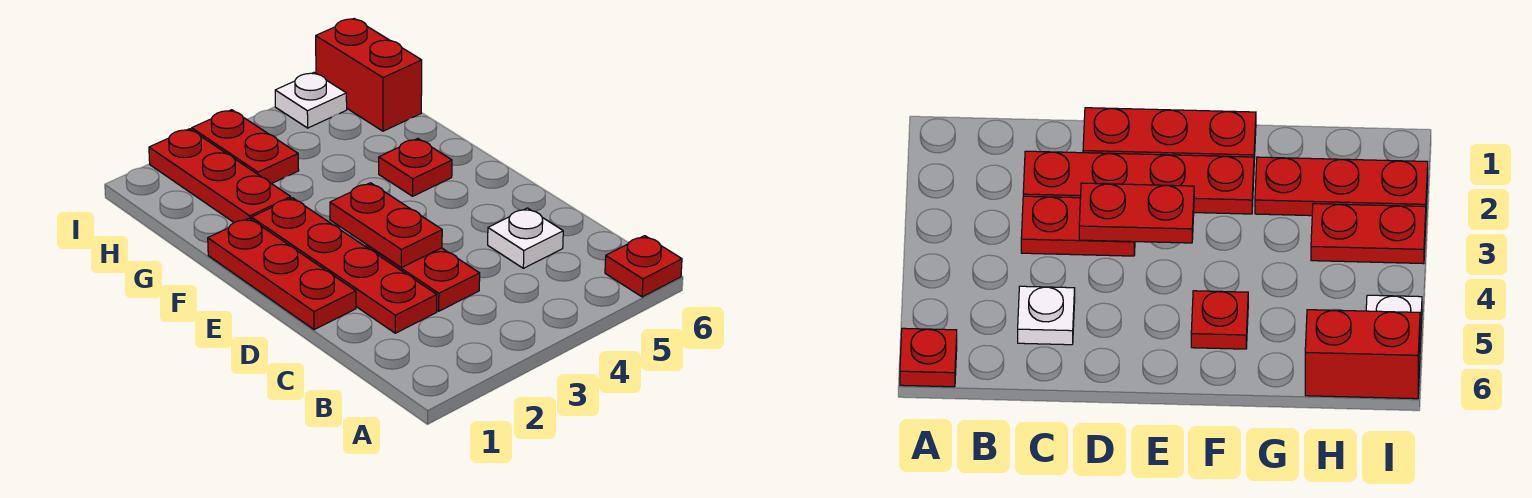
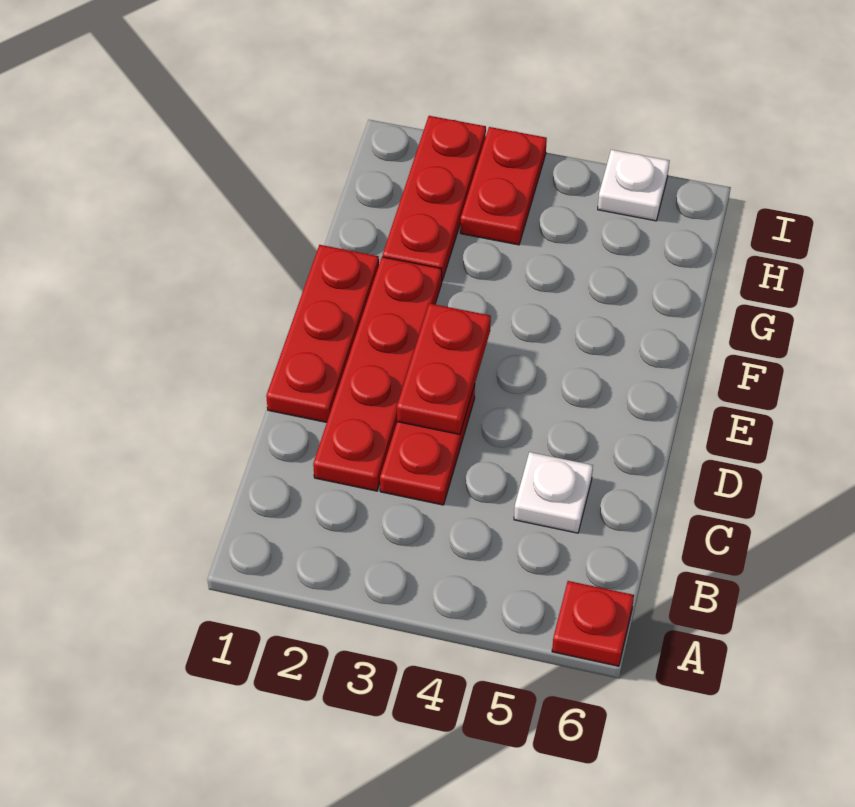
red plate F5 level 1 -> none
red brick H6:I6 level 1 -> none

